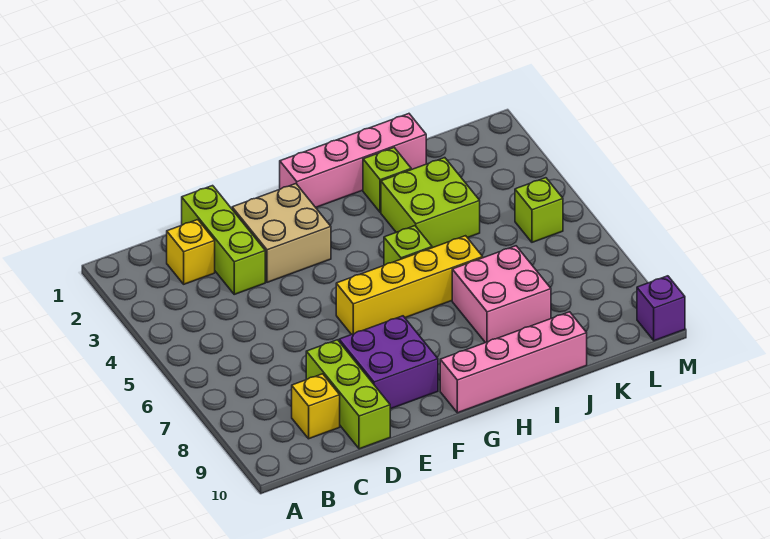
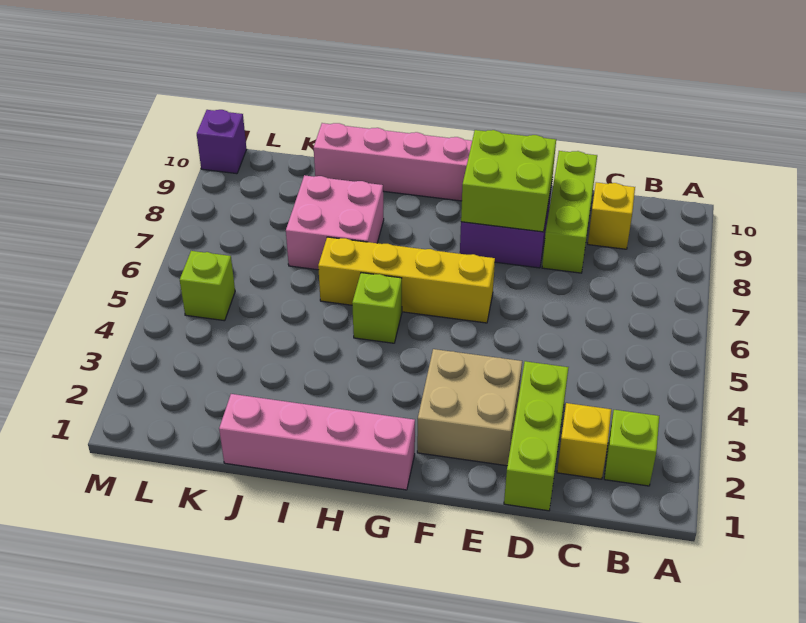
lime brick I2 level 1 -> lime brick B2 level 1
lime brick I3:J4 level 1 -> lime brick E8:F9 level 2

